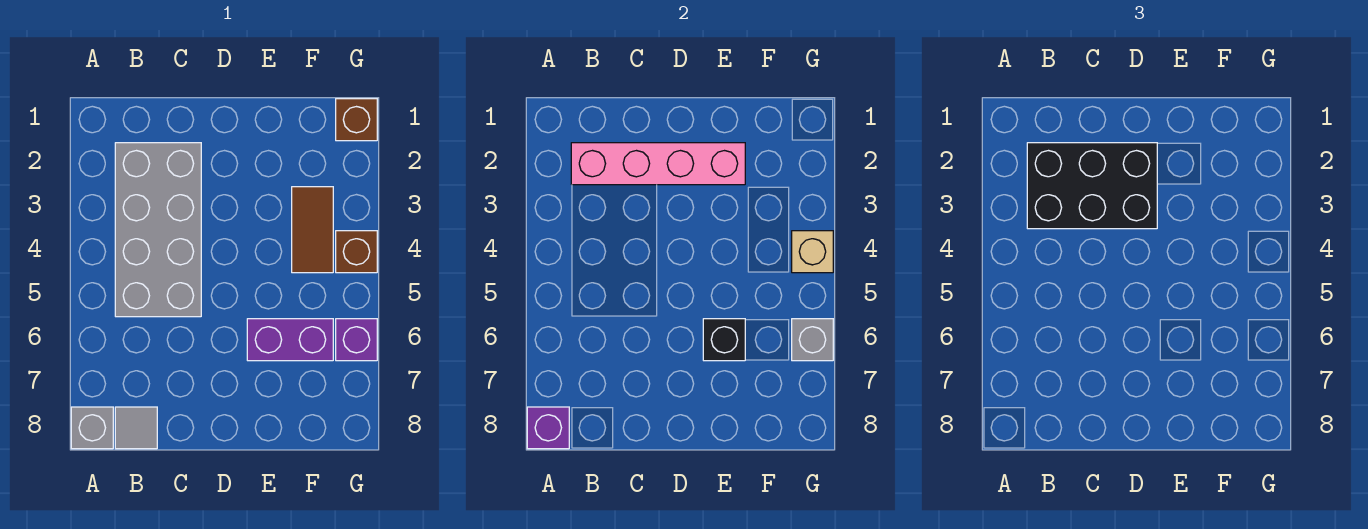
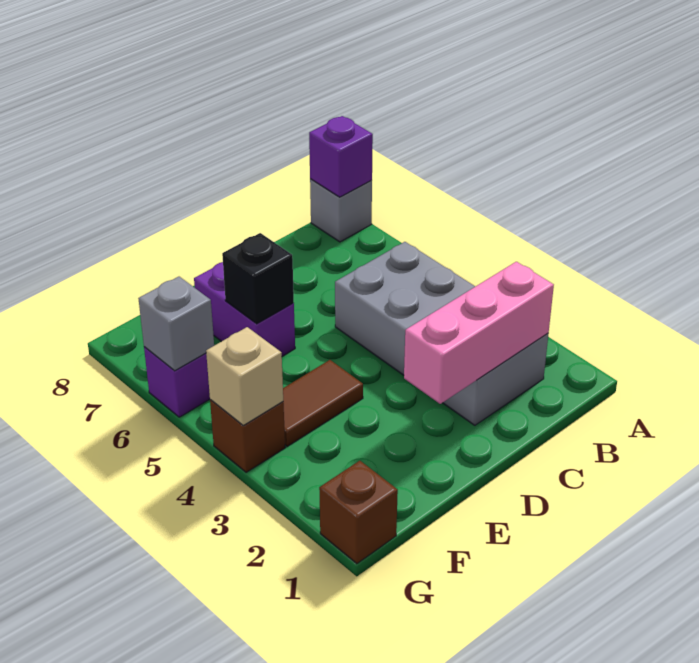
pink brick B2:E2 level 2 -> pink brick B2:D2 level 2
black brick B2:D3 level 3 -> none
grey tile B8 level 1 -> none
purple brick E6:F6 level 1 -> purple brick E6:E7 level 1
brown tile F3:F4 level 1 -> brown tile E4:F4 level 1

